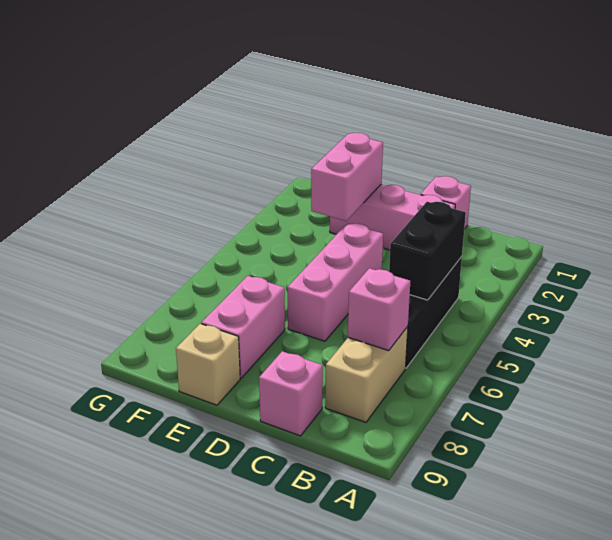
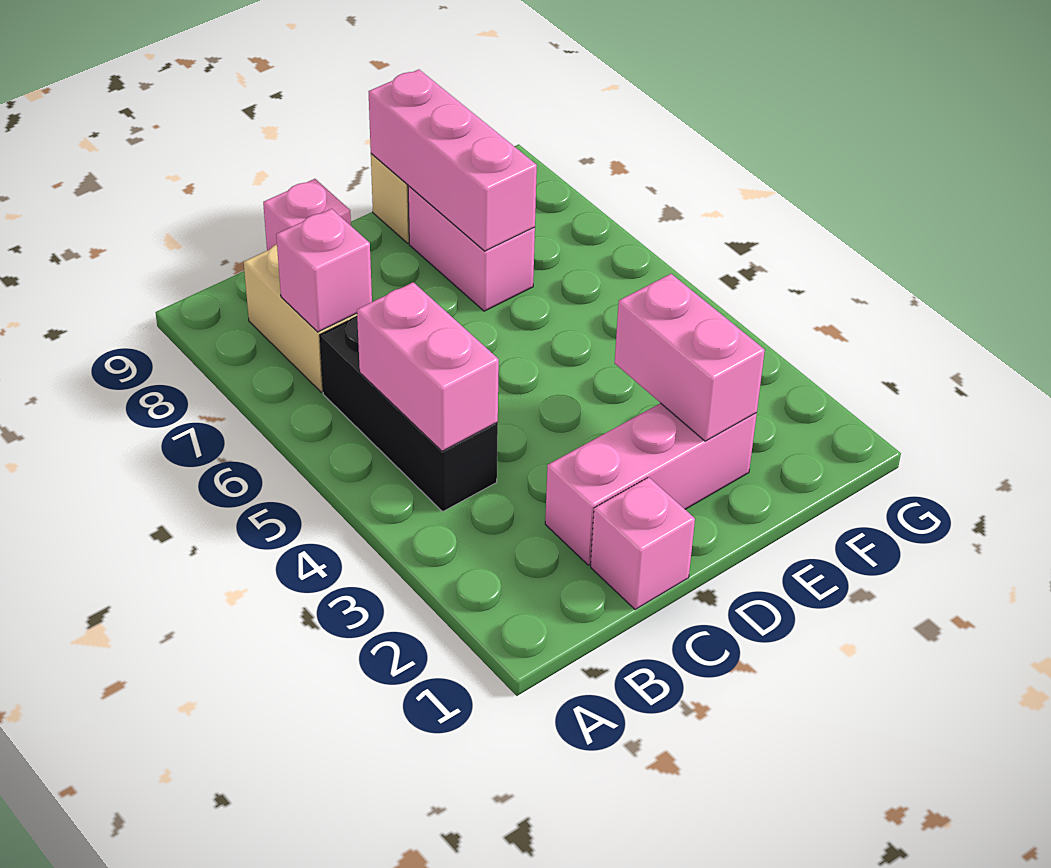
black brick B4:B5 level 2 -> pink brick B4:B5 level 2
pink brick D4:D6 level 1 -> pink brick E7:E9 level 2

